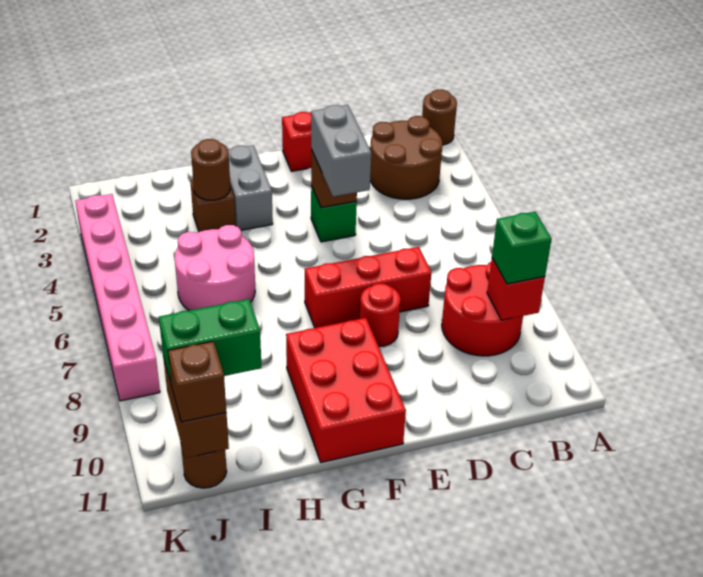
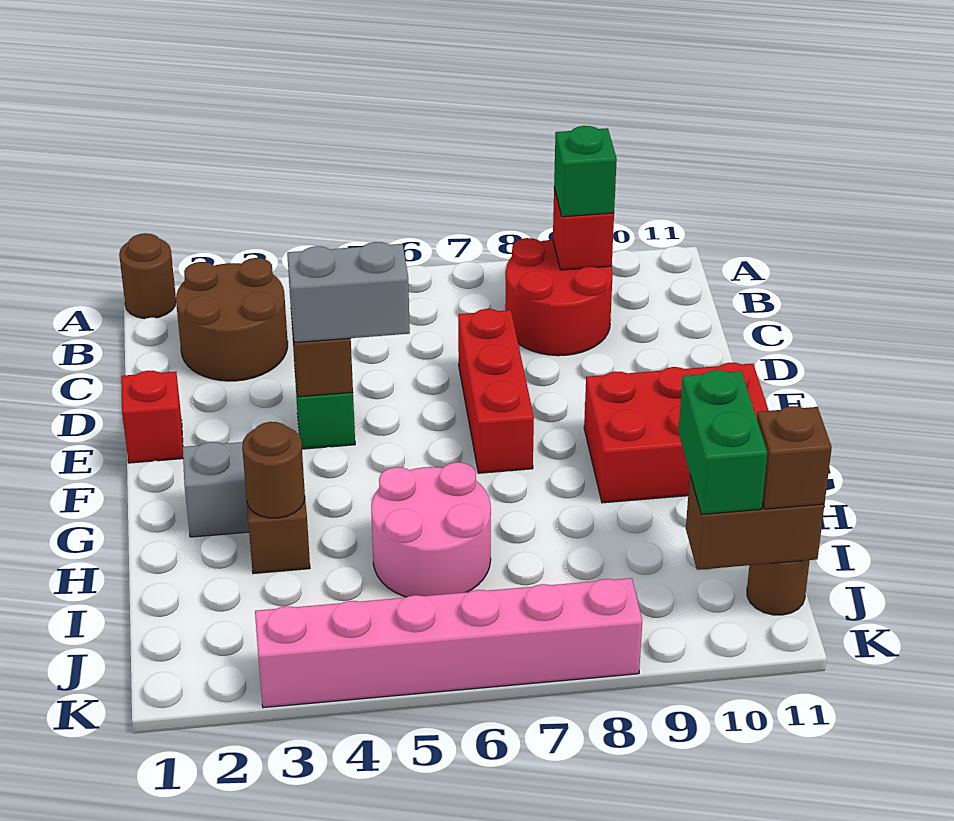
red round brick E8 level 1 -> none

